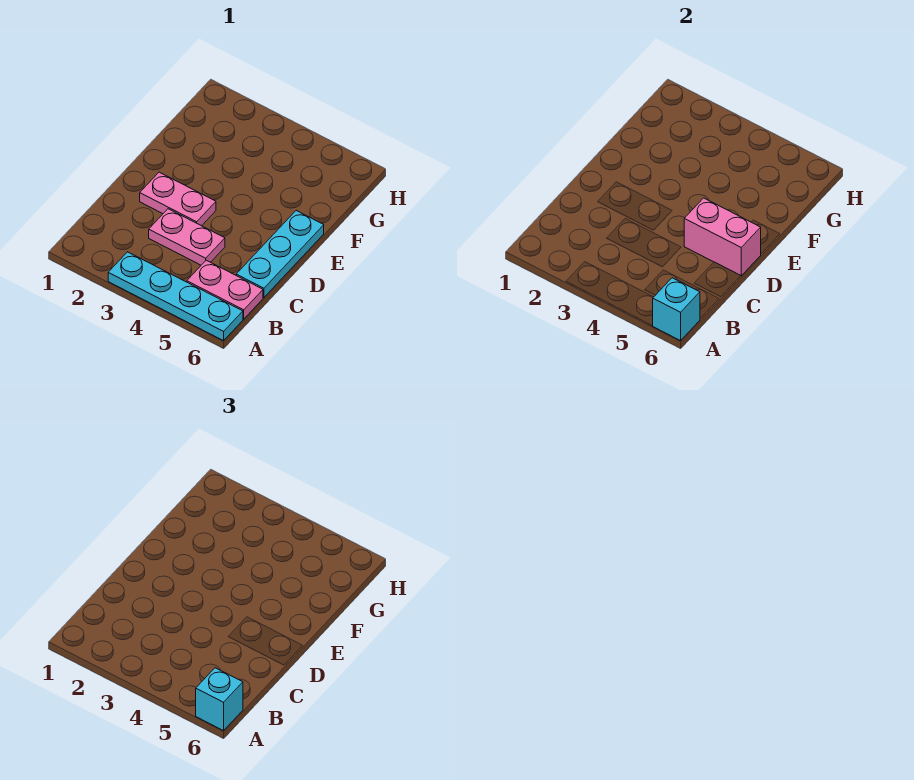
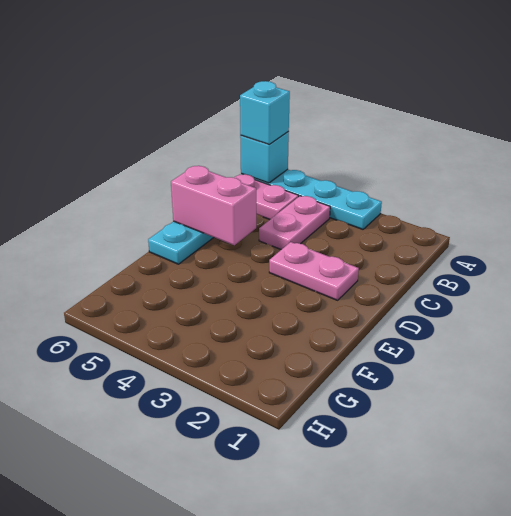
pink plate C3:C4 level 1 -> pink plate B4:C4 level 1

